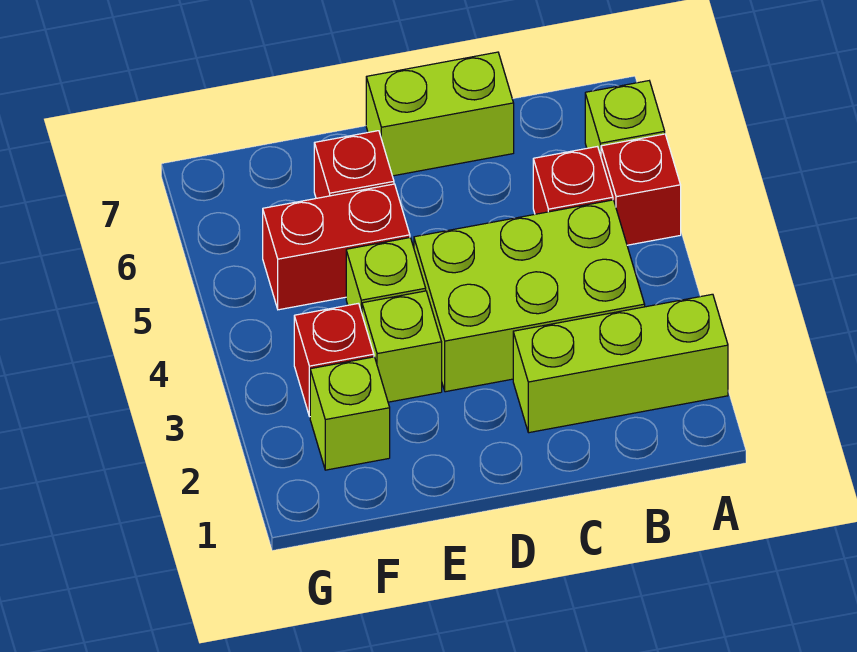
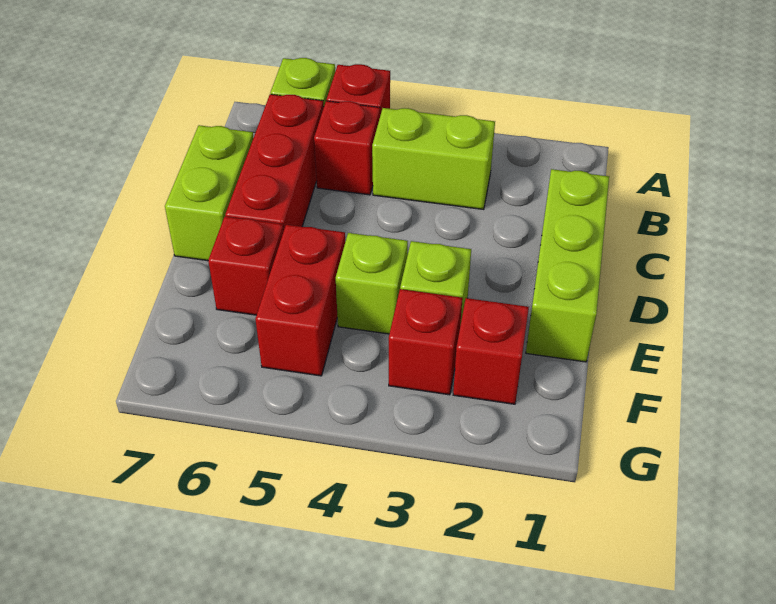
lime brick A2:C2 level 1 -> lime brick C1:E1 level 1
lime brick B3:D4 level 1 -> lime brick B3:B4 level 1
none -> red brick B6:D6 level 1
lime brick F2 level 1 -> red brick F2 level 1

